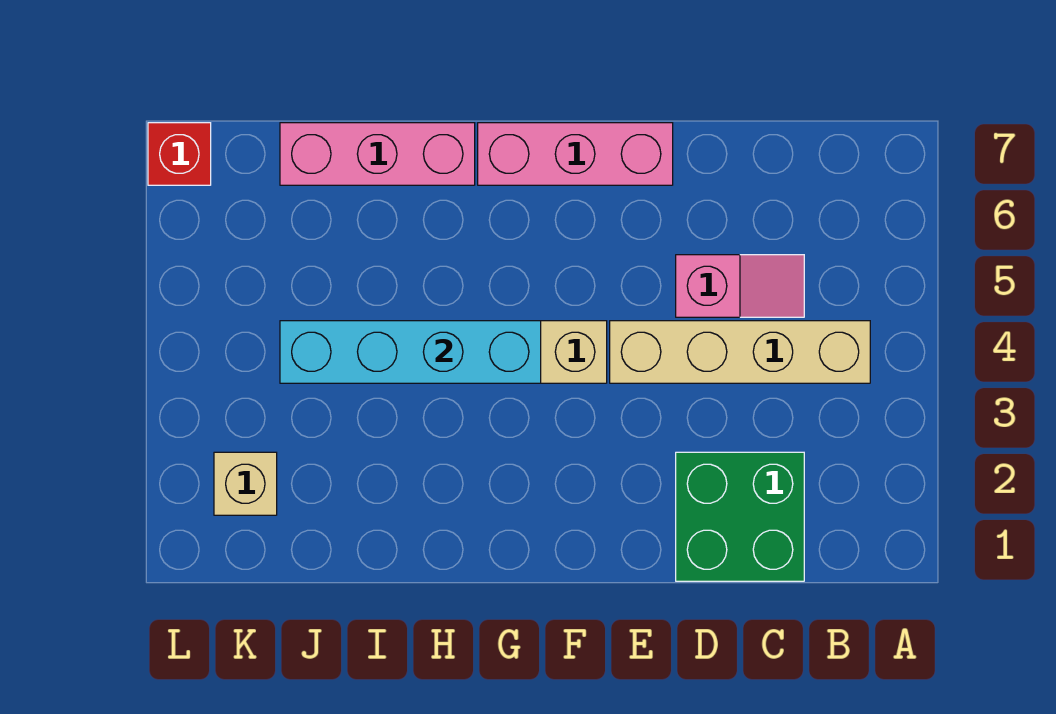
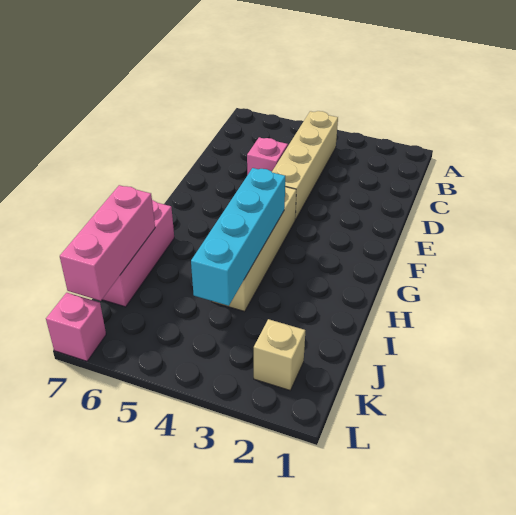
green brick C1:D2 level 1 -> none
pink brick E7:G7 level 1 -> pink brick I7:K7 level 2
red brick L7 level 1 -> pink brick L7 level 1

